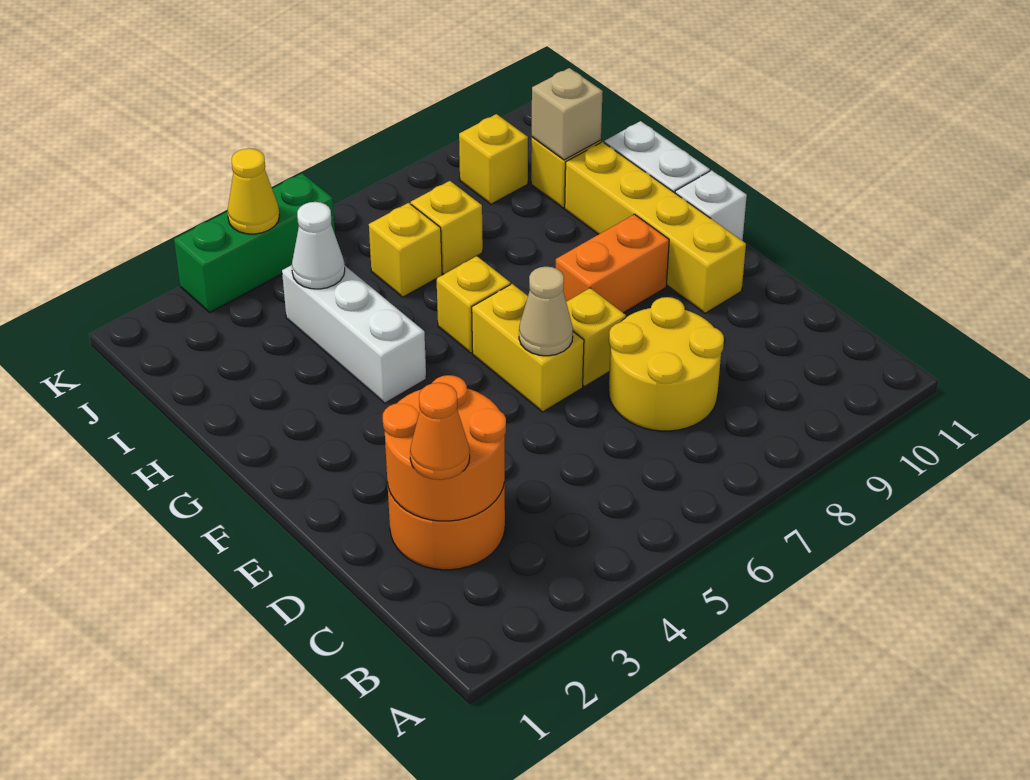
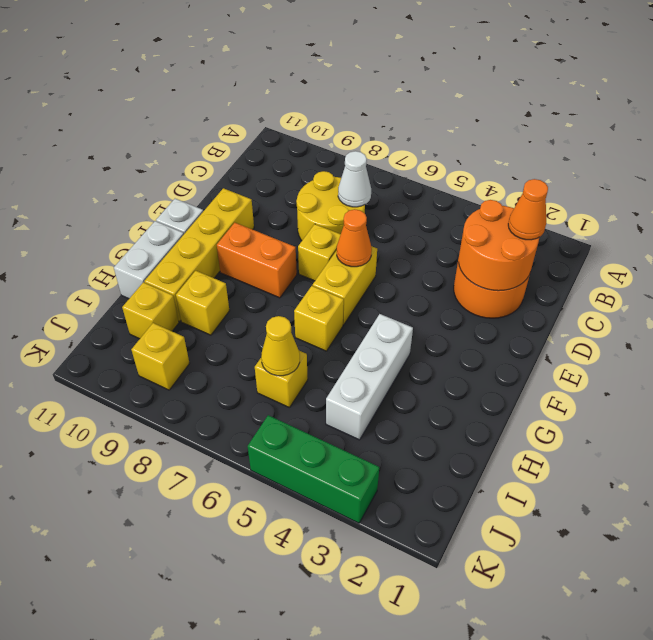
tan cone E6 level 2 -> orange cone E6 level 2
white cone I4 level 2 -> white cone C7 level 2
yellow brick I7 level 1 -> yellow brick H9 level 1
tan brick I10 level 2 -> none
yellow cone K4 level 2 -> yellow cone I6 level 2

